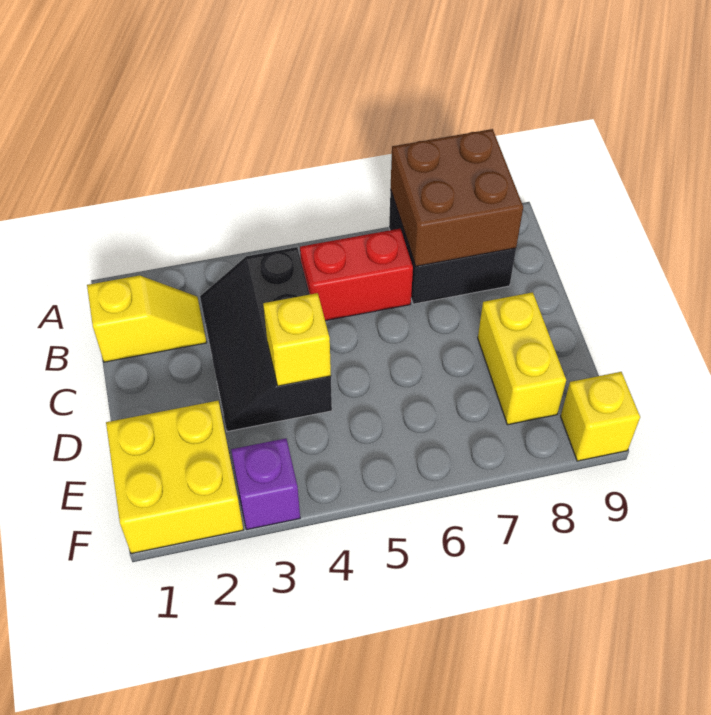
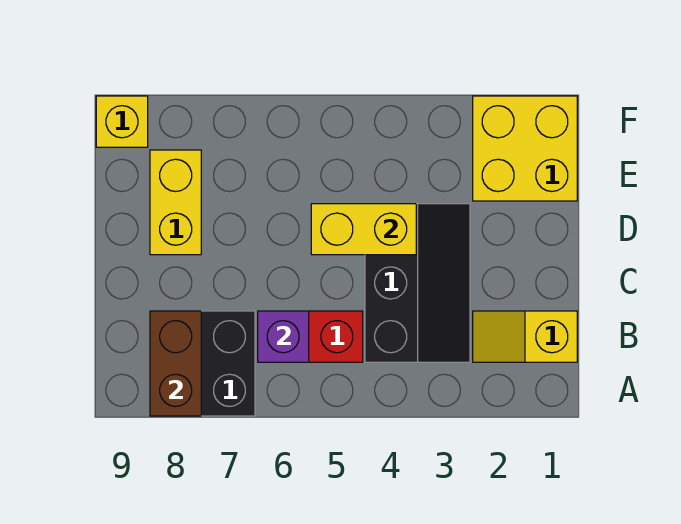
brown brick A7:B8 level 2 -> brown brick A8:B8 level 2
yellow brick D4 level 2 -> yellow brick D4:D5 level 2
purple brick F3 level 1 -> purple brick B6 level 2

